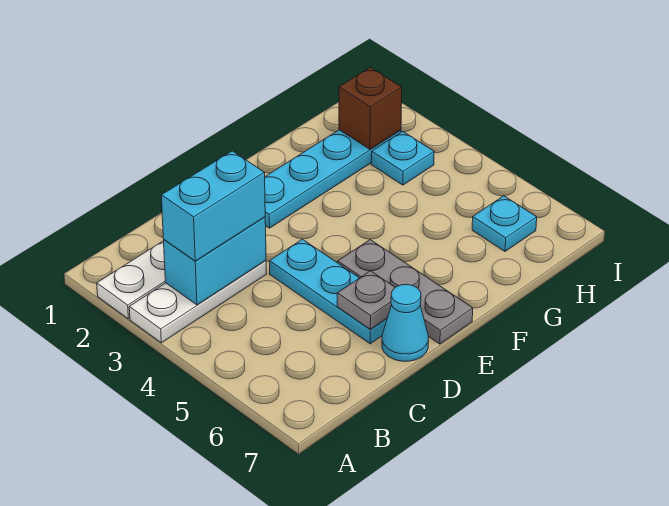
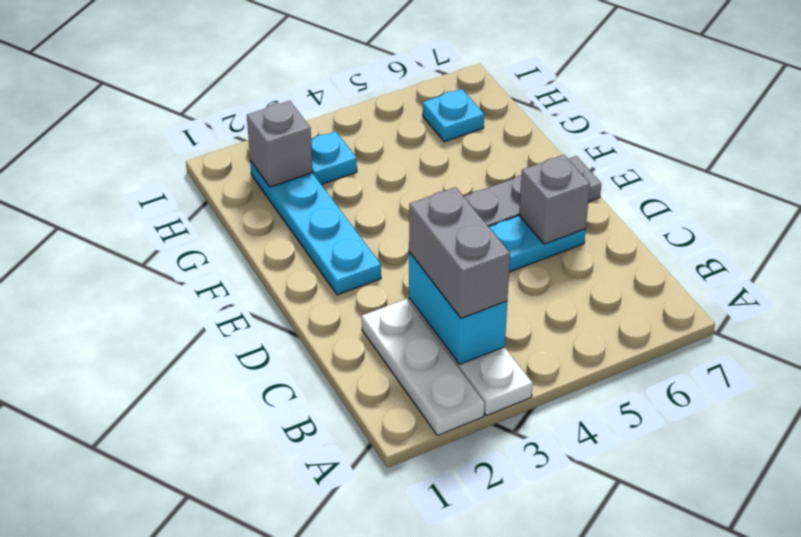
cyan brick B3:C3 level 3 -> grey brick B3:C3 level 3
grey plate D6 level 2 -> grey brick D6 level 2
cyan cone D7 level 1 -> none
brown brick H2 level 2 -> grey brick H2 level 2

